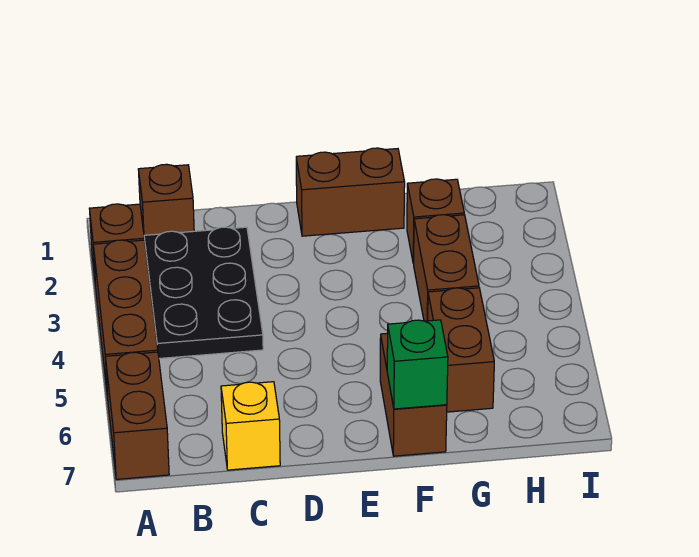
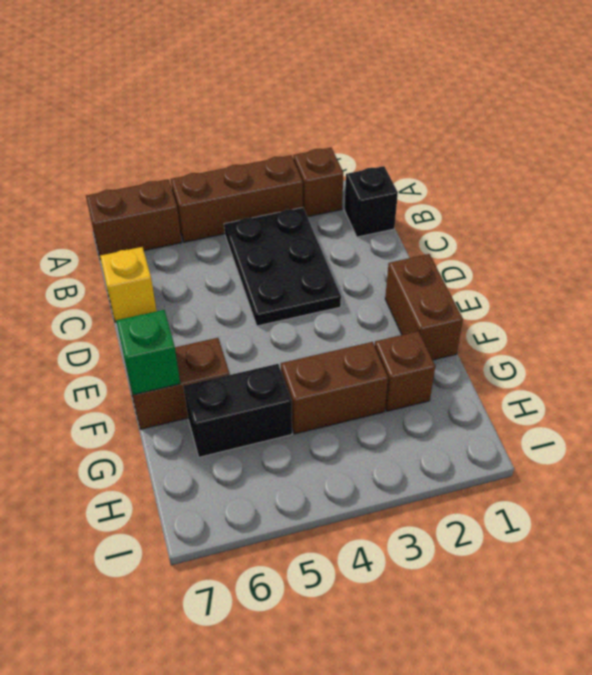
brown brick B1 level 1 -> black brick B1 level 1
black plate B2:C4 level 1 -> black plate B3:D4 level 1
brown brick G5:G6 level 1 -> black brick G5:G6 level 1

